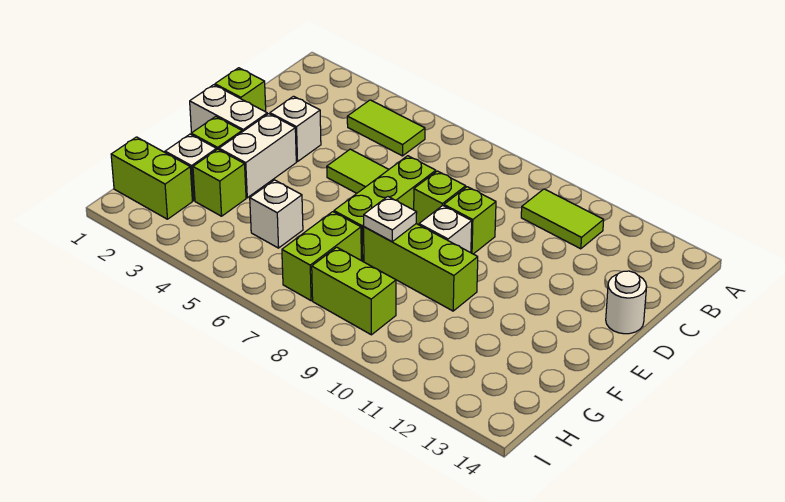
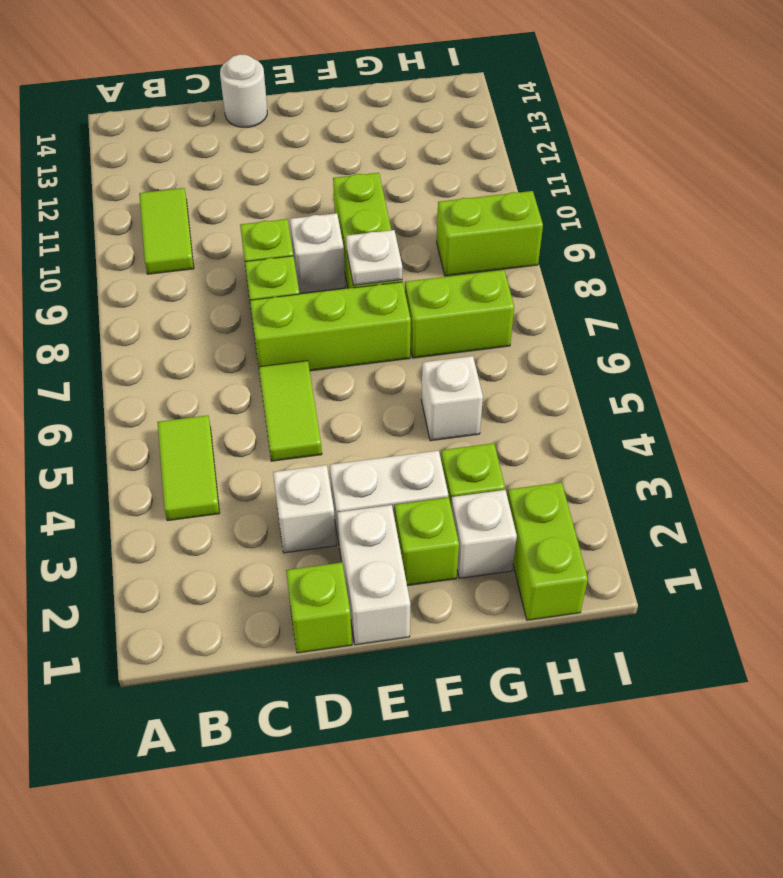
lime brick H8:H9 level 1 -> lime brick H9:I9 level 1

